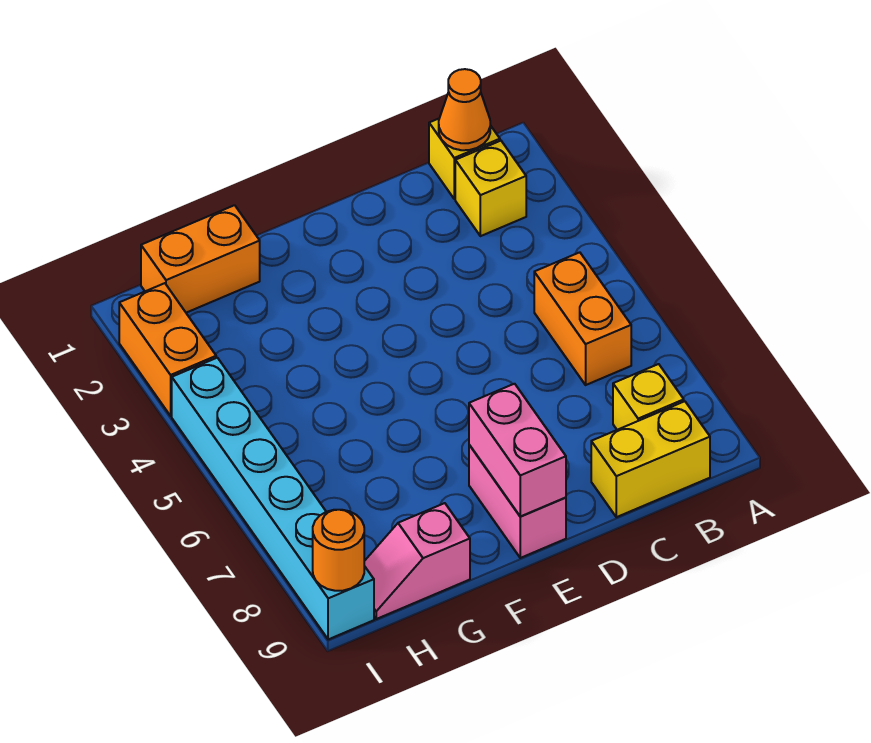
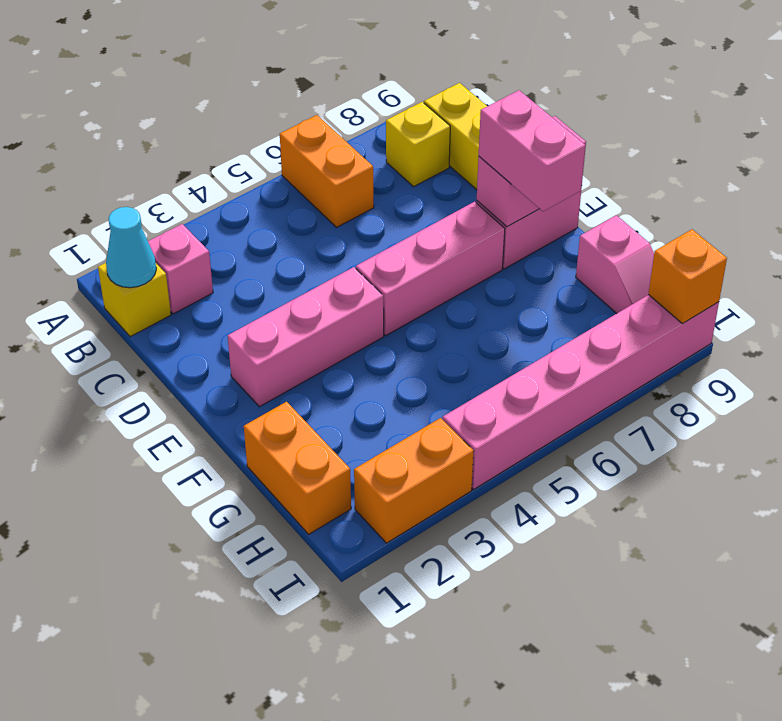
orange cone B1 level 2 -> cyan cone B1 level 2
yellow brick B2 level 1 -> pink brick B2 level 1
orange brick B5:B6 level 1 -> orange brick A6:B6 level 1
none -> pink brick E2:E4 level 1
none -> pink brick E5:E7 level 1
none -> pink brick E8:F8 level 3
cyan brick I4:I9 level 1 -> pink brick I4:I9 level 1
orange round brick I9 level 2 -> orange brick I9 level 2

